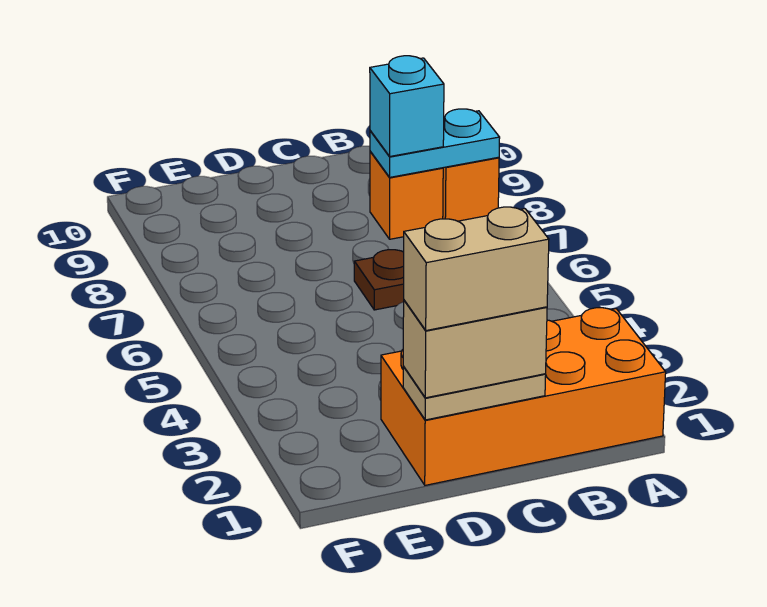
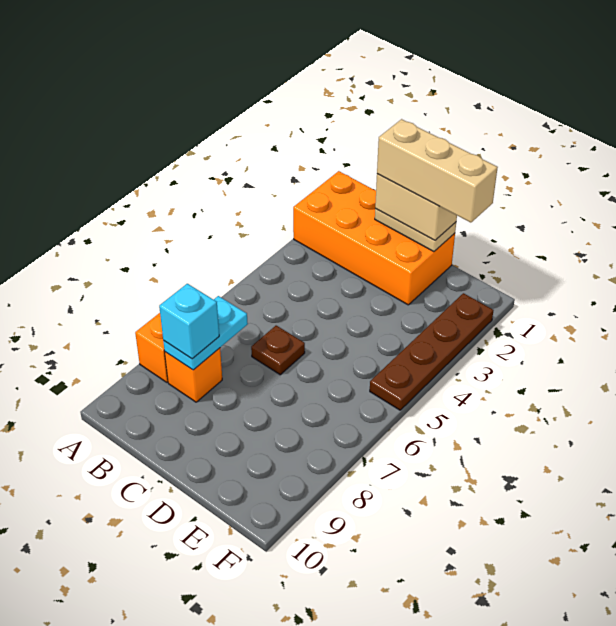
cyan plate A8:B8 level 2 -> cyan plate B7:B8 level 2
tan brick C1:D1 level 4 -> tan brick C1:E1 level 4
none -> brown plate F2:F5 level 1

